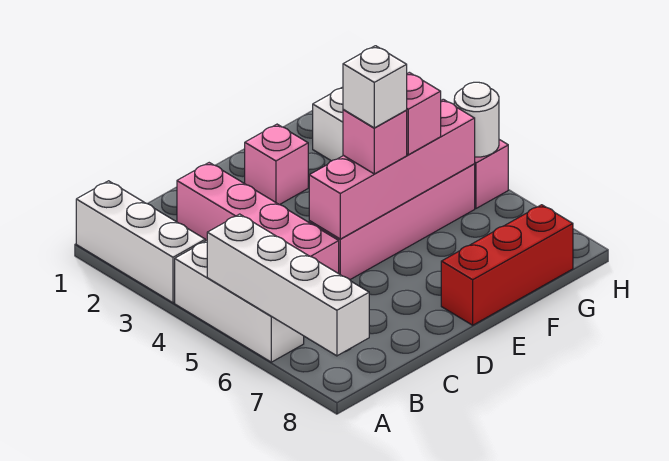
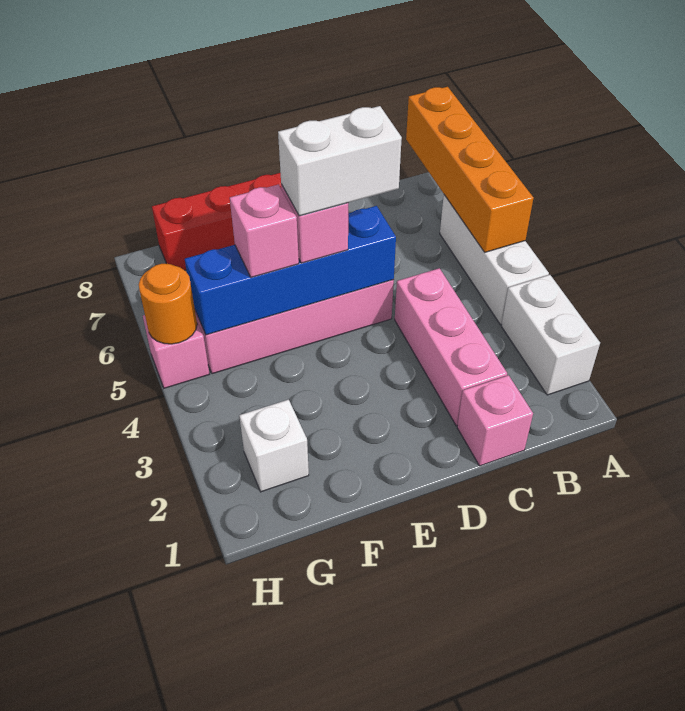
white brick A1:A3 level 1 -> white brick A2:A3 level 1
white brick A5:A8 level 2 -> orange brick A5:A8 level 2
pink brick C2:C5 level 1 -> pink brick C2:C4 level 1
pink brick D5:G5 level 2 -> blue brick D5:G5 level 2
pink brick E2 level 1 -> pink brick C1 level 1
white brick E5 level 4 -> white brick D5:E5 level 4
white round brick H5 level 2 -> orange round brick H5 level 2

